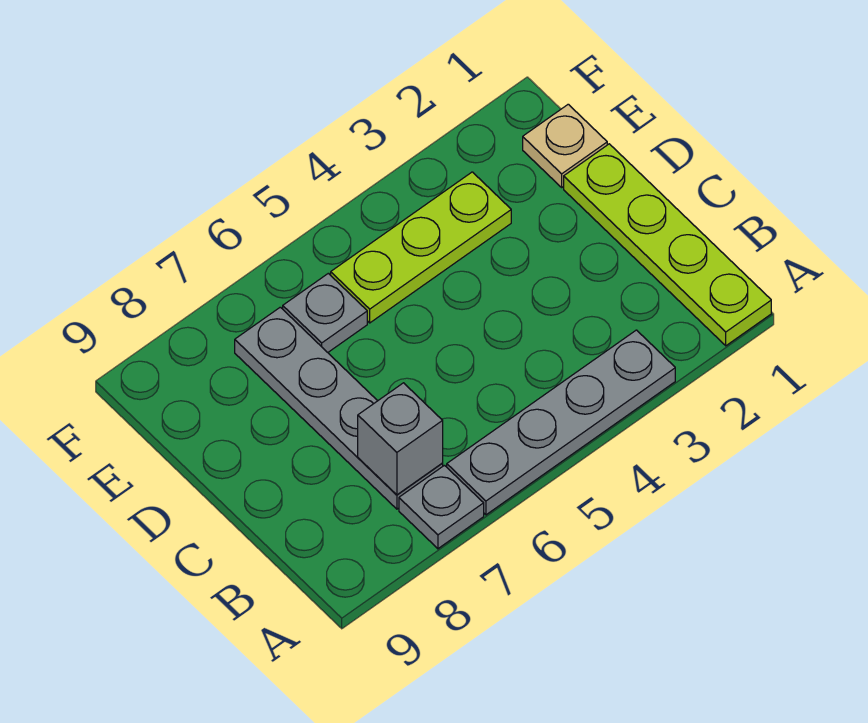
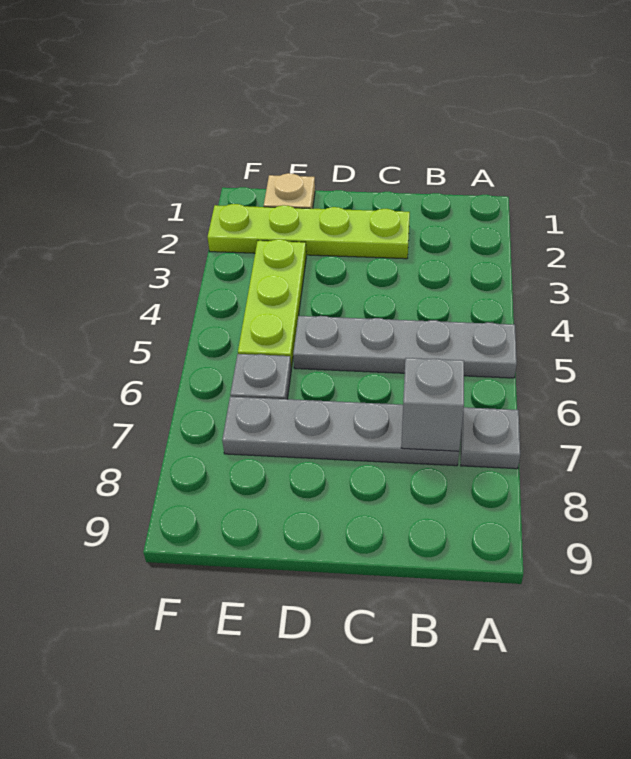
lime plate A1:D1 level 1 -> lime plate C2:F2 level 1
grey plate A3:A6 level 1 -> grey plate A5:D5 level 1

